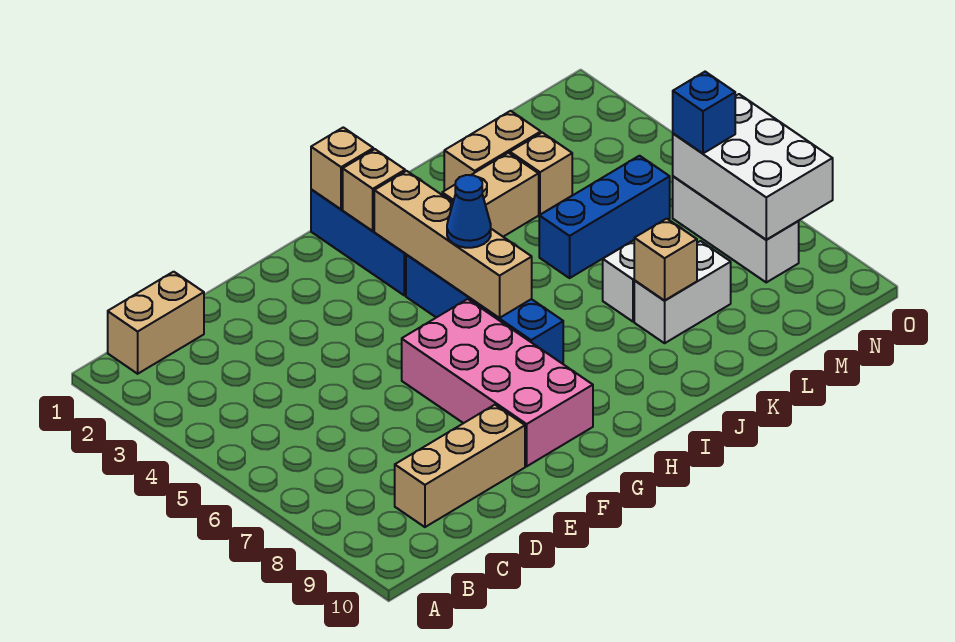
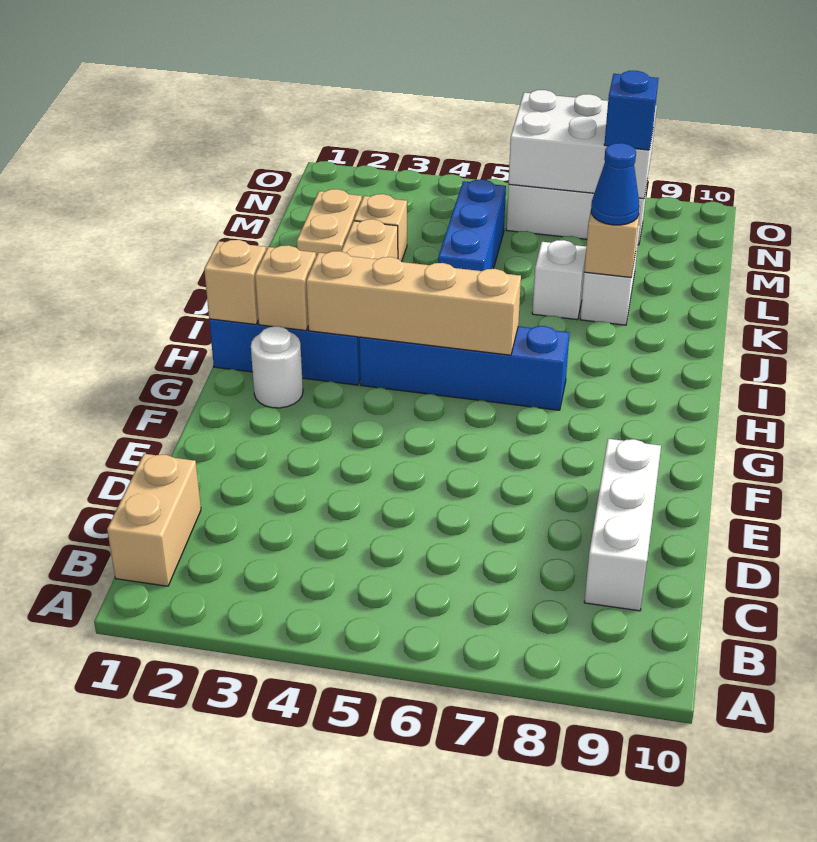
tan brick C9:E9 level 1 -> white brick C9:E9 level 1
pink brick F6:G9 level 1 -> none
none -> white round brick G2 level 1
blue cone H5 level 3 -> blue cone K8 level 3
blue brick N6 level 3 -> blue brick N8 level 3

